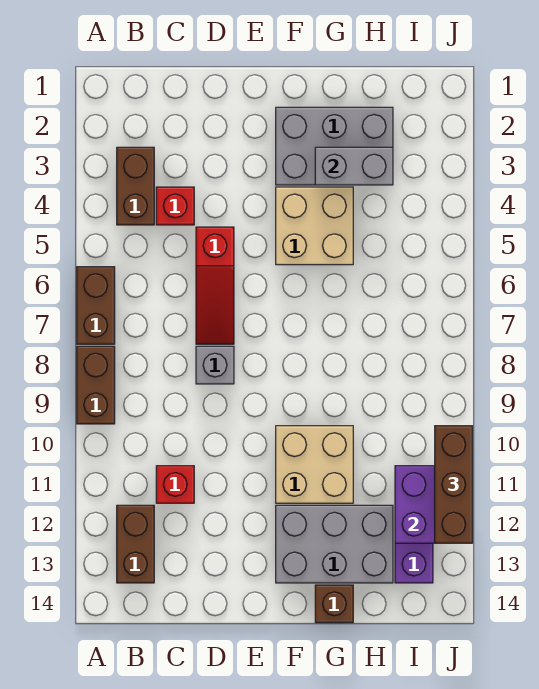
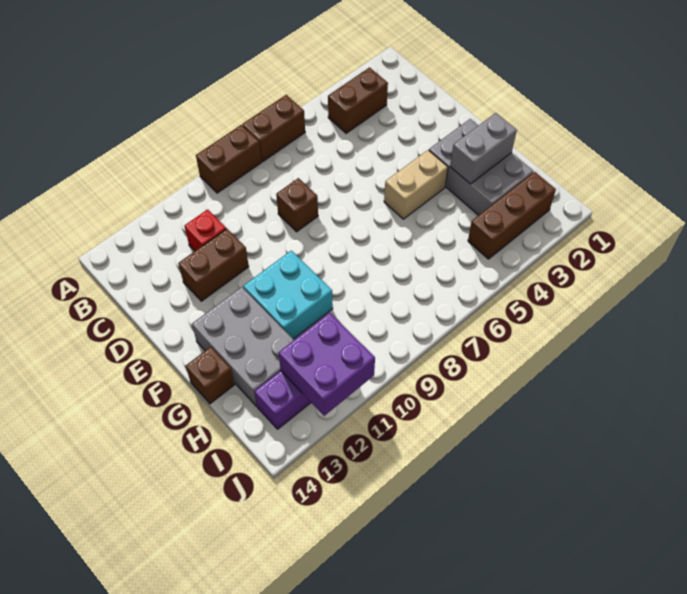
brown brick B12:B13 level 1 -> brown brick D11:D12 level 1
red brick C4 level 1 -> none
red slope D5:D7 level 1 top 5 -> none
grey brick D8 level 1 -> brown brick D8 level 1
tan brick F4:G5 level 1 -> tan brick F4:F5 level 1
tan brick F10:G11 level 1 -> cyan brick F10:G11 level 1
grey brick G3:H3 level 2 -> grey brick G2:G3 level 2
brown brick J10:J12 level 3 -> brown brick I2:I4 level 1

